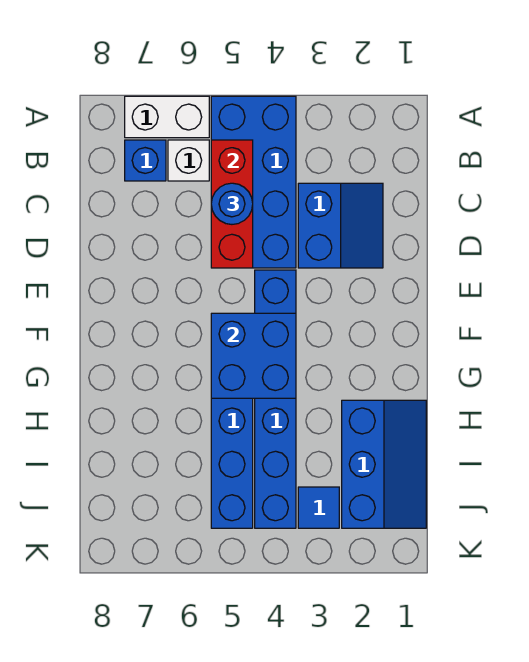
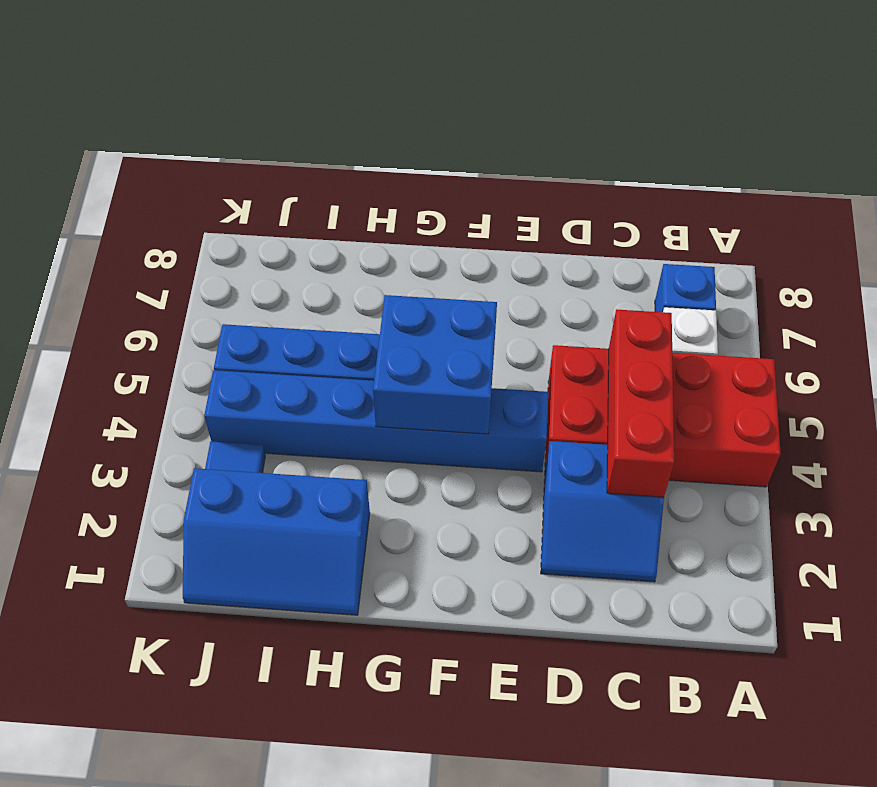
blue brick A4:D5 level 1 -> red brick A4:D5 level 1
white brick A6:A7 level 1 -> none
red brick B5:D5 level 2 -> red brick C3:C5 level 2
blue round brick C5 level 3 -> none

